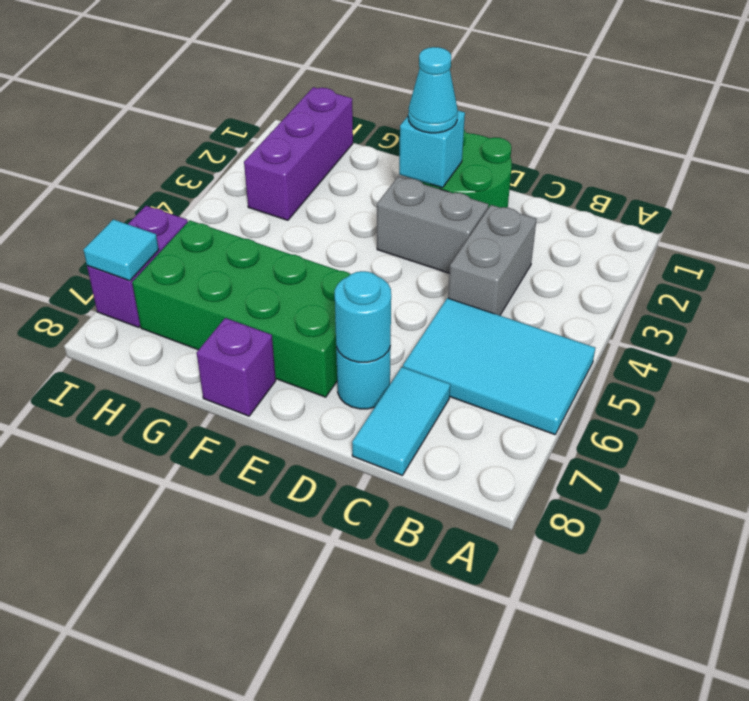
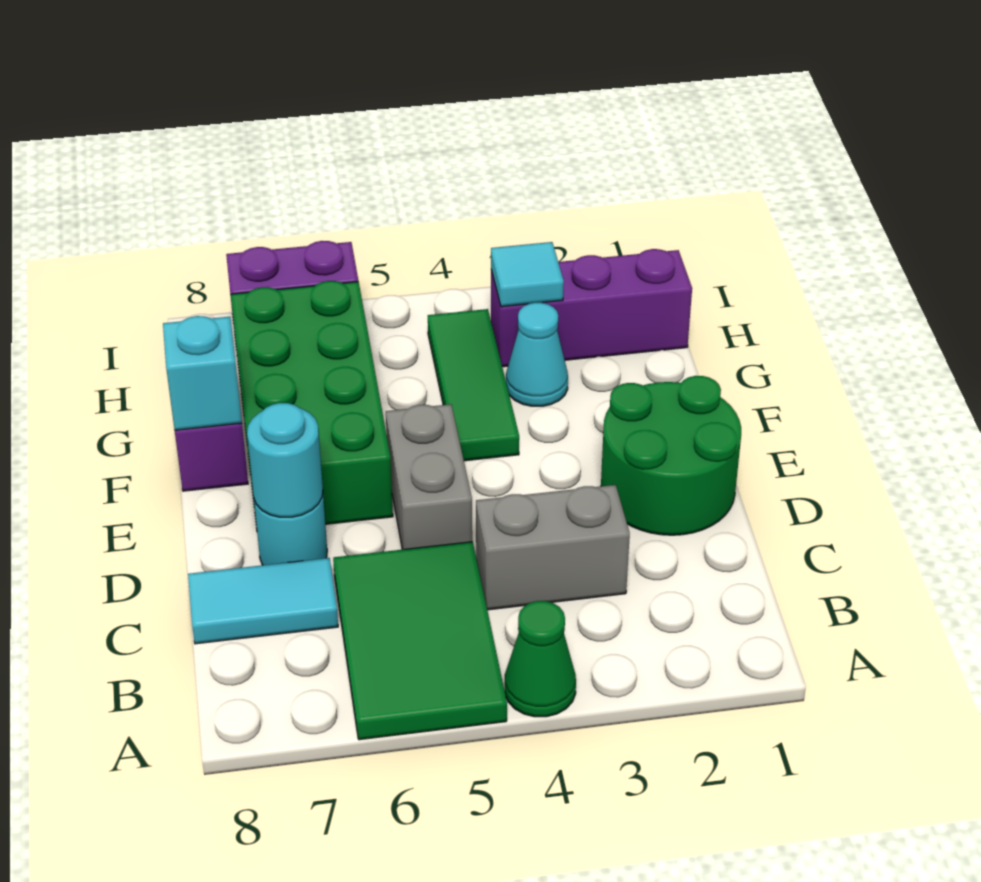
none -> green cone A4 level 1
cyan tile A5:C6 level 1 -> green tile A5:C6 level 1
grey brick D3:E3 level 1 -> grey brick D5:E5 level 1
cyan brick E2 level 2 -> cyan brick F8 level 2
cyan cone E2 level 3 -> cyan cone G3 level 1
none -> green tile F4:H4 level 1
cyan tile I7 level 2 -> cyan tile H3 level 2

